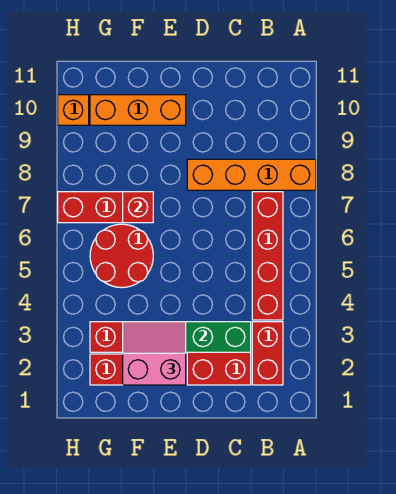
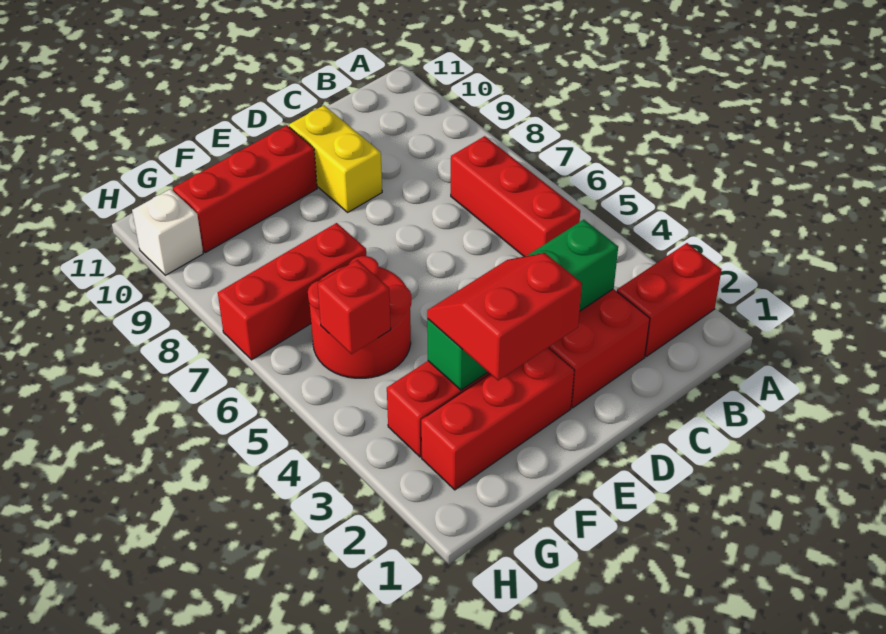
orange brick A8:D8 level 1 -> none
red brick B2:B3 level 1 -> red brick A2:B2 level 1
red brick B4:B7 level 1 -> red brick B5:B7 level 1
none -> yellow brick D9:D10 level 1
pink slope E2:F3 level 3 top 2 -> red slope E2:F3 level 3 top 2
orange brick E10:G10 level 1 -> red brick E10:G10 level 1
red brick F7 level 2 -> red brick G5 level 2
orange brick H10 level 1 -> white brick H10 level 1

